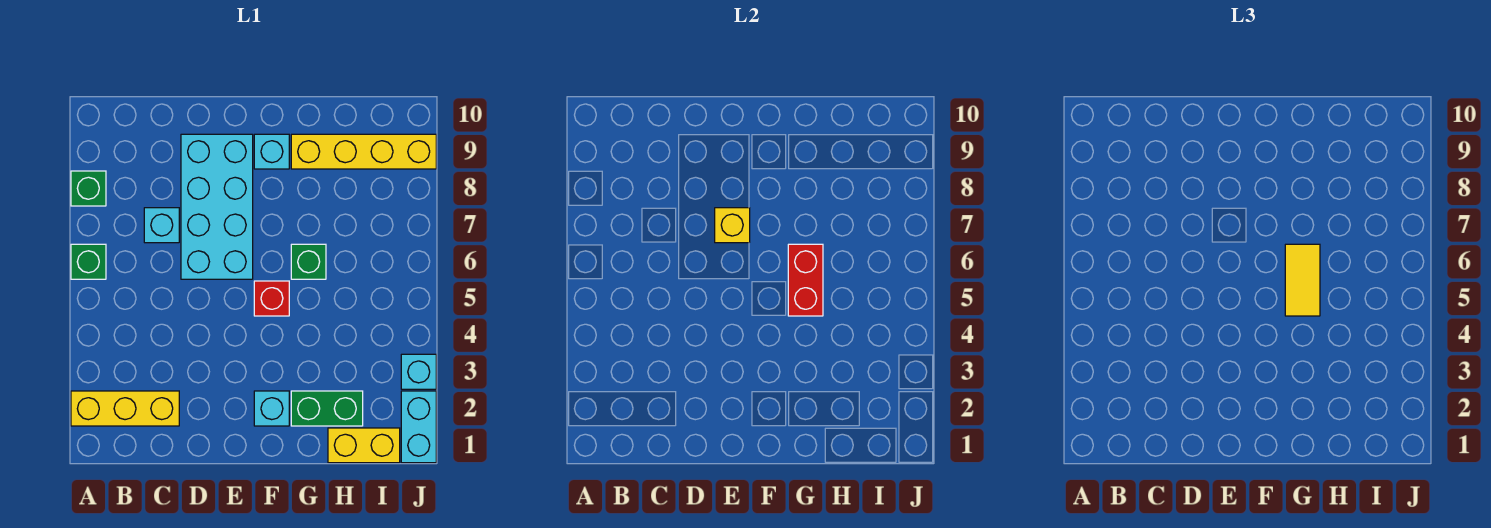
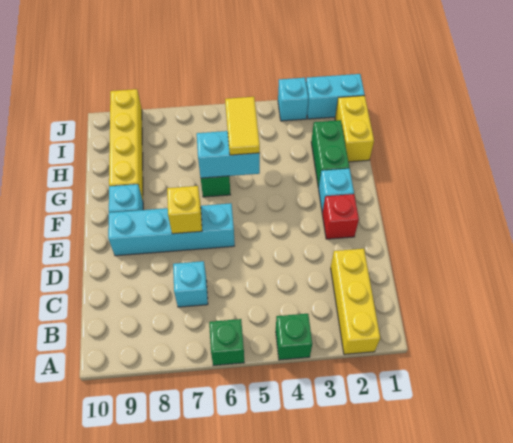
green brick A8 level 1 -> green brick A4 level 1
cyan brick D6:E9 level 1 -> cyan brick E6:E9 level 1
red brick F5 level 1 -> red brick E2 level 1
red brick G5:G6 level 2 -> cyan brick G5:G6 level 2
yellow tile G5:G6 level 3 -> yellow tile G5:H5 level 3

